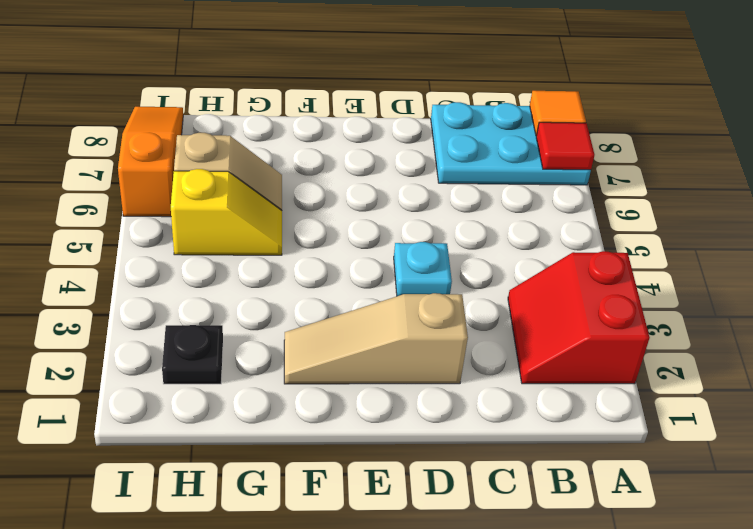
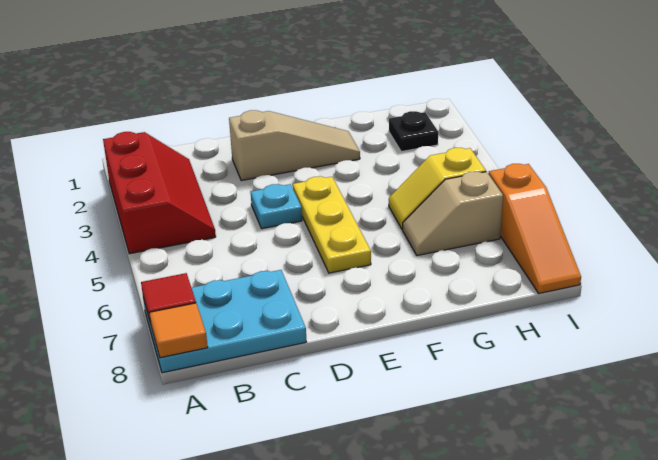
red slope A2:B3 level 1 top A -> red slope A2:B4 level 1 top A
none -> yellow plate E4:E6 level 1

